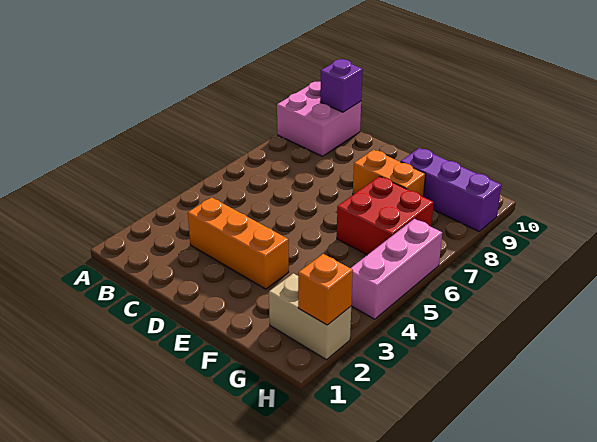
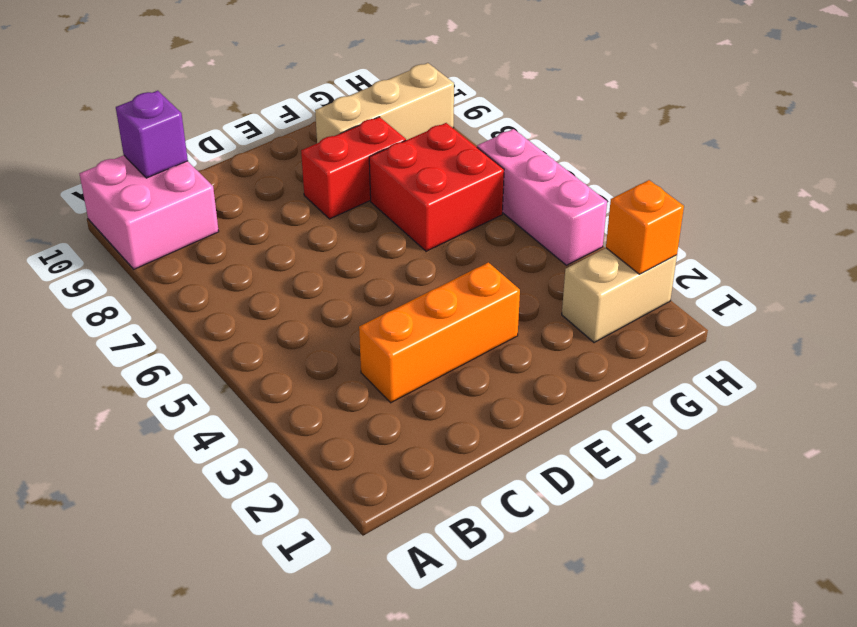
orange brick E8:F8 level 1 -> red brick E8:F8 level 1
purple brick F9:H9 level 1 -> tan brick F9:H9 level 1

